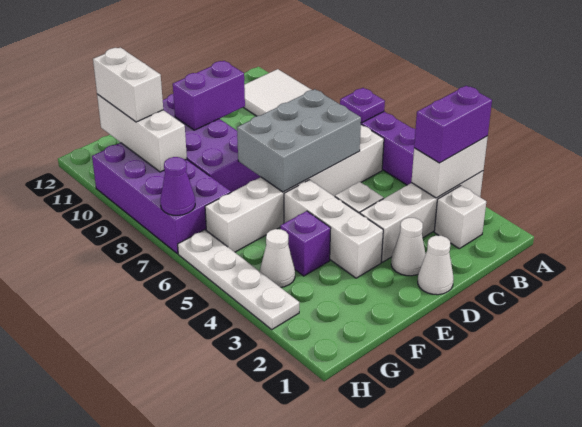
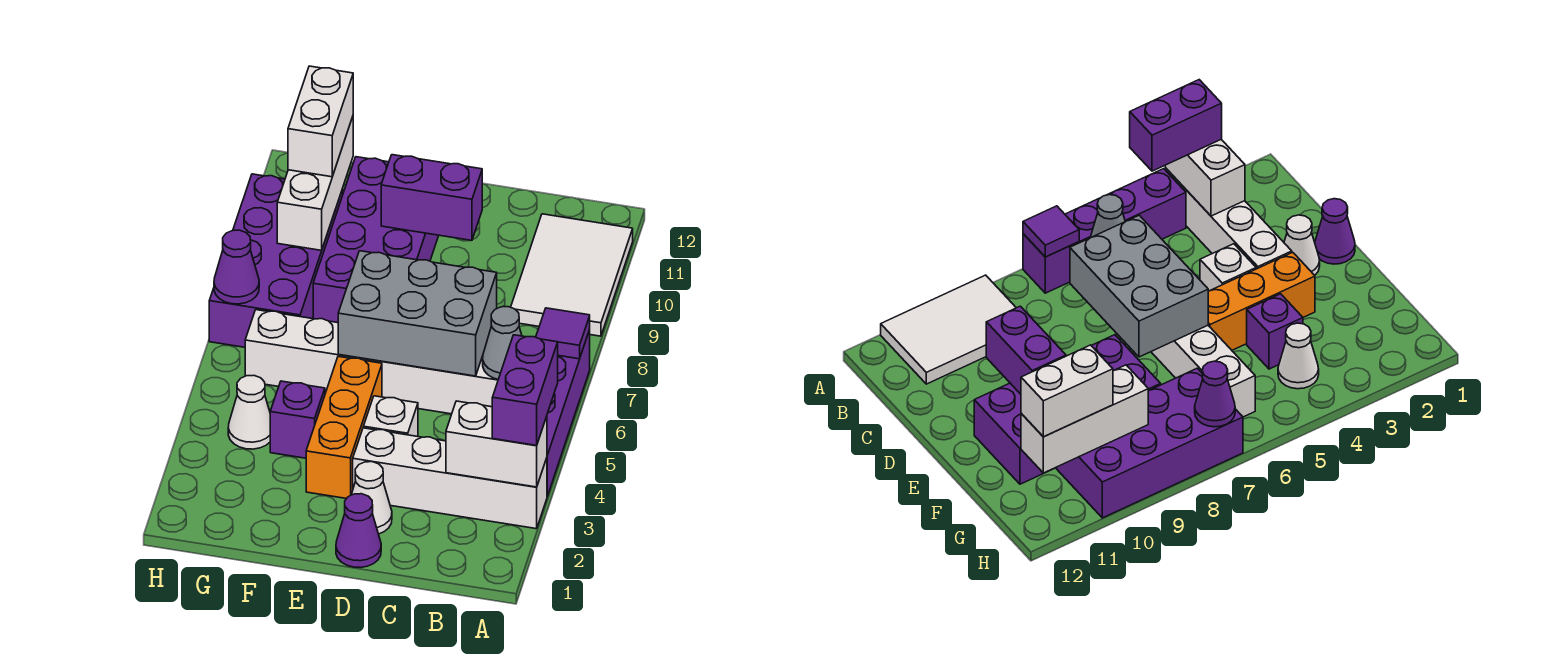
purple brick A3:B3 level 3 -> purple brick A3:A4 level 3
purple plate A7 level 2 -> purple tile A7 level 2
white brick B2 level 1 -> none
none -> grey cone B6 level 2
white cone D1 level 1 -> purple cone D1 level 1
white brick E3:E5 level 1 -> orange brick E3:E5 level 1
white plate H3:H6 level 1 -> none

